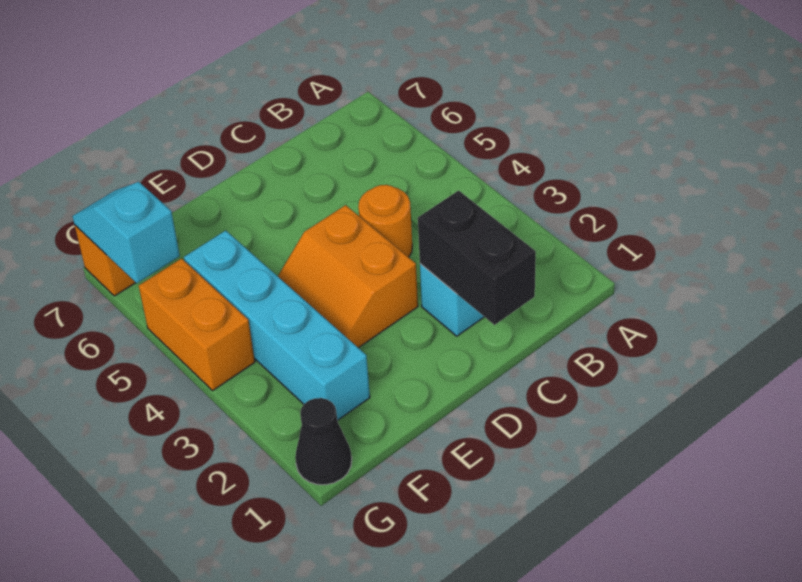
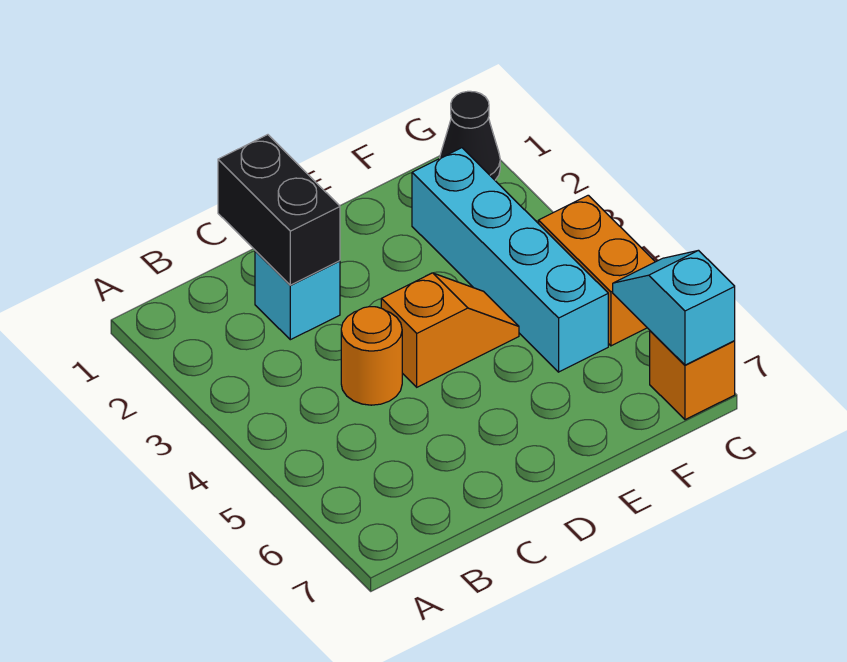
orange slope D3:E4 level 1 top D -> orange slope D4:E4 level 1 top D
cyan slope G6:G7 level 2 top 6 -> cyan slope G6:G7 level 2 top 7

